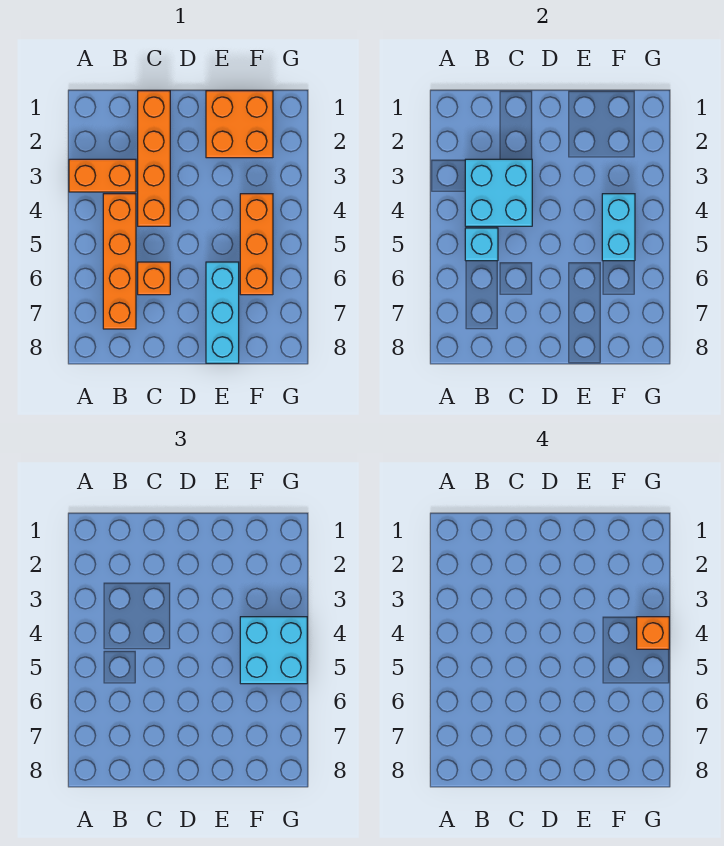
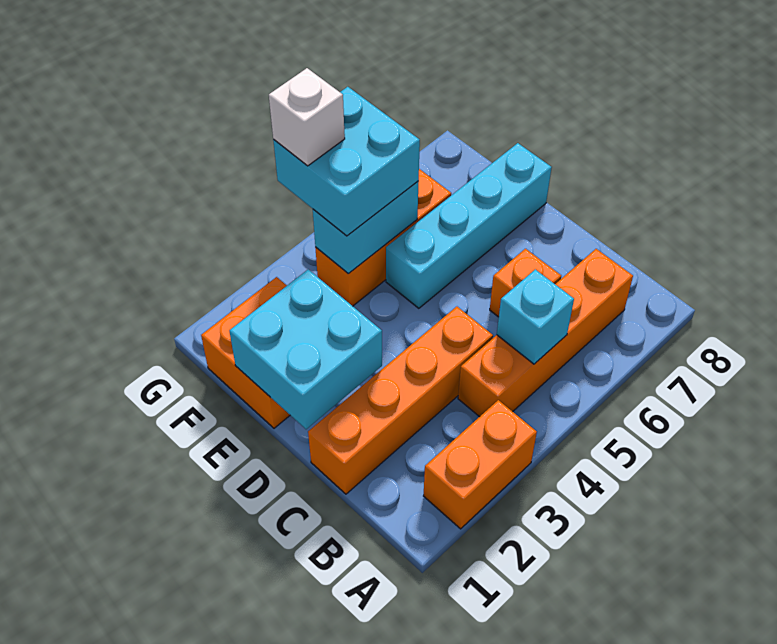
orange brick A3:B3 level 1 -> orange brick A2:A3 level 1
cyan brick B3:C4 level 2 -> cyan brick D1:E2 level 2
cyan brick E6:E8 level 1 -> cyan brick E5:E8 level 1
orange brick G4 level 4 -> white brick G4 level 4

